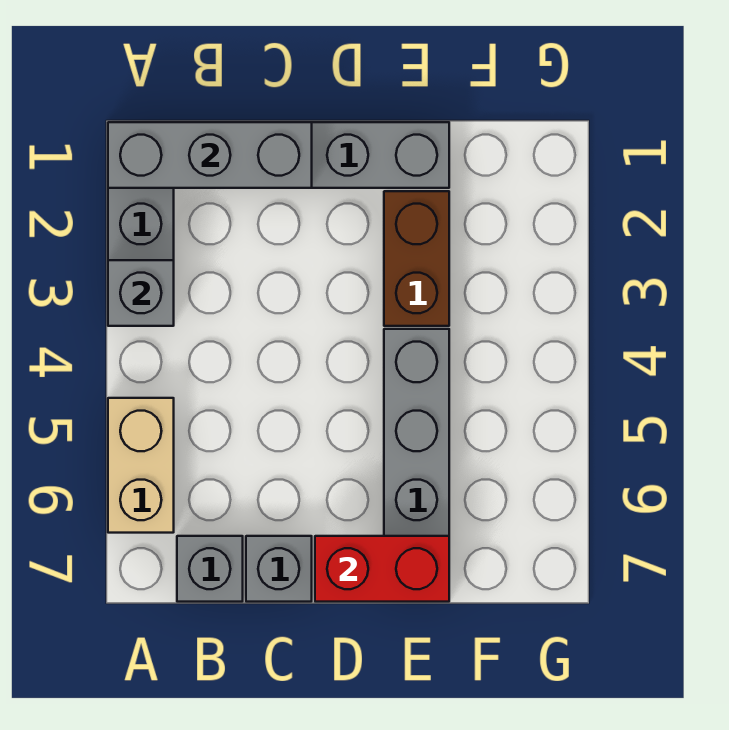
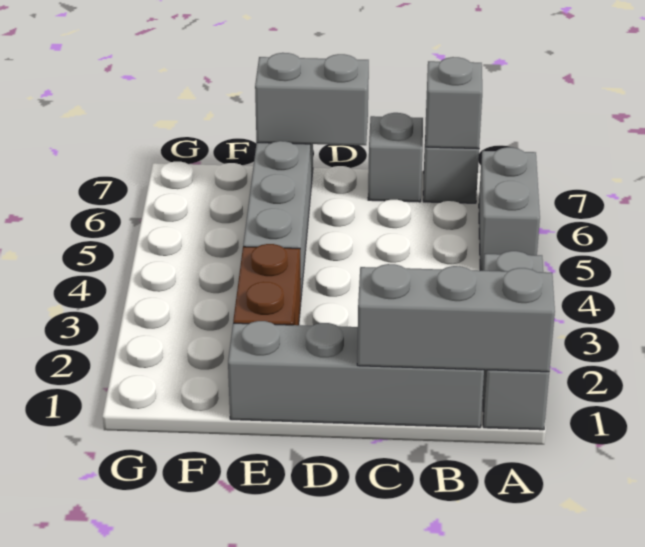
grey brick A3 level 2 -> grey brick B7 level 2
tan brick A5:A6 level 1 -> grey brick A5:A6 level 1
red brick D7:E7 level 2 -> grey brick D7:E7 level 2

